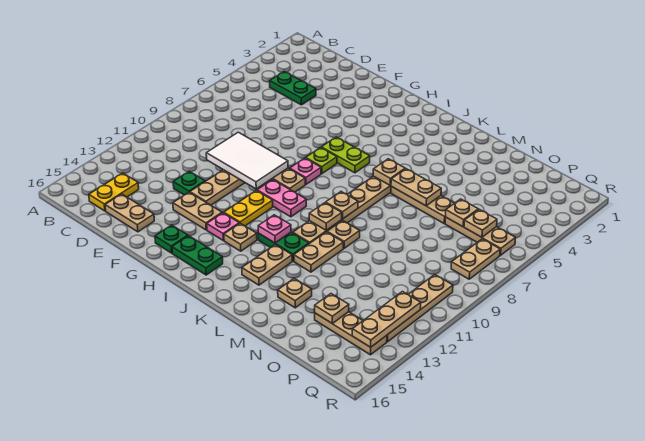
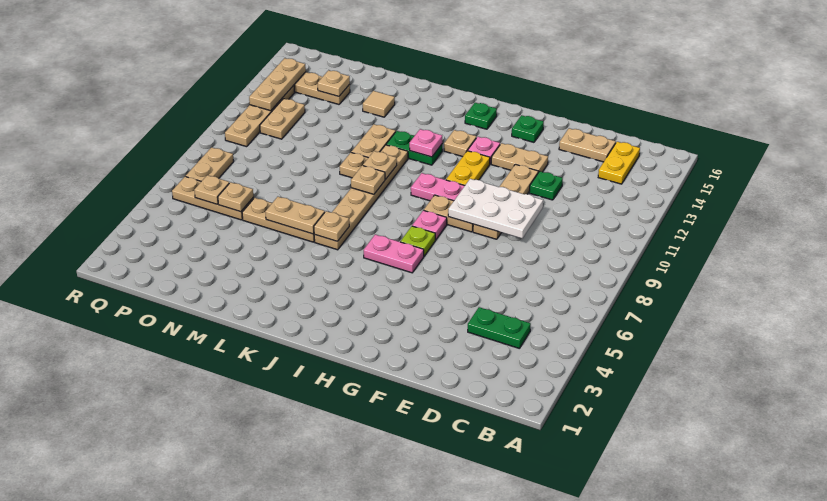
white tile E9:G10 level 2 -> white plate E9:G10 level 2
lime plate H6:I6 level 1 -> pink plate H6:I6 level 1
green plate H15:I15 level 1 -> green plate I15 level 1
tan plate K13:K14 level 1 -> tan plate P11:P12 level 1
tan plate M14 level 1 -> tan tile M14 level 1

